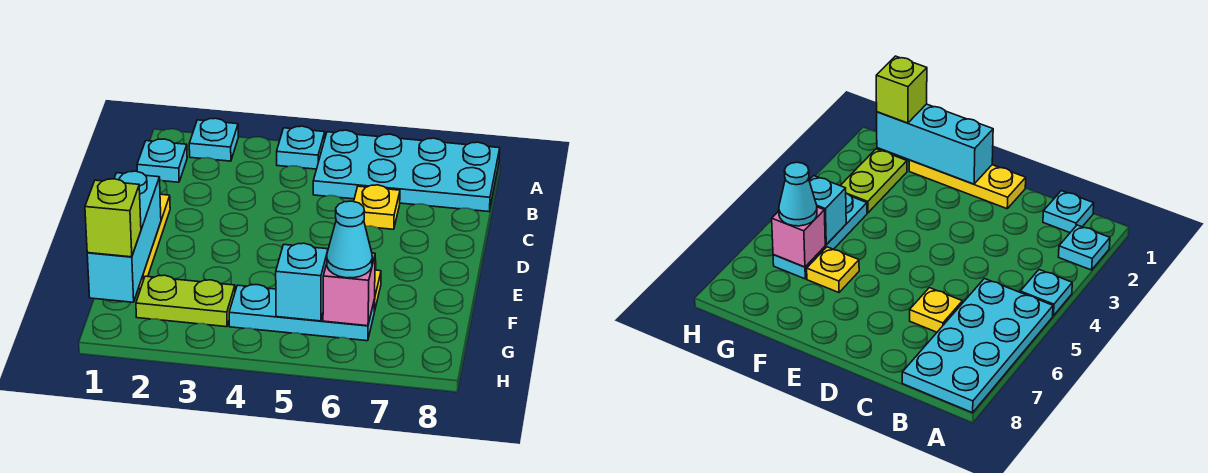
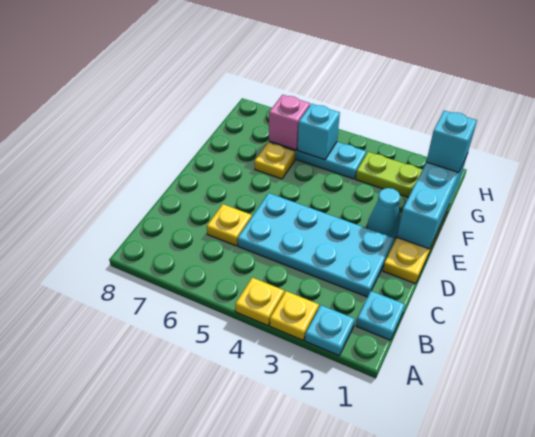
none -> yellow plate A3 level 1
cyan plate A4 level 1 -> yellow plate A4 level 1
cyan plate A5:B8 level 1 -> cyan plate C2:D5 level 1
lime brick G1 level 3 -> cyan brick G1 level 3
cyan cone G6 level 3 -> cyan cone E2 level 1

